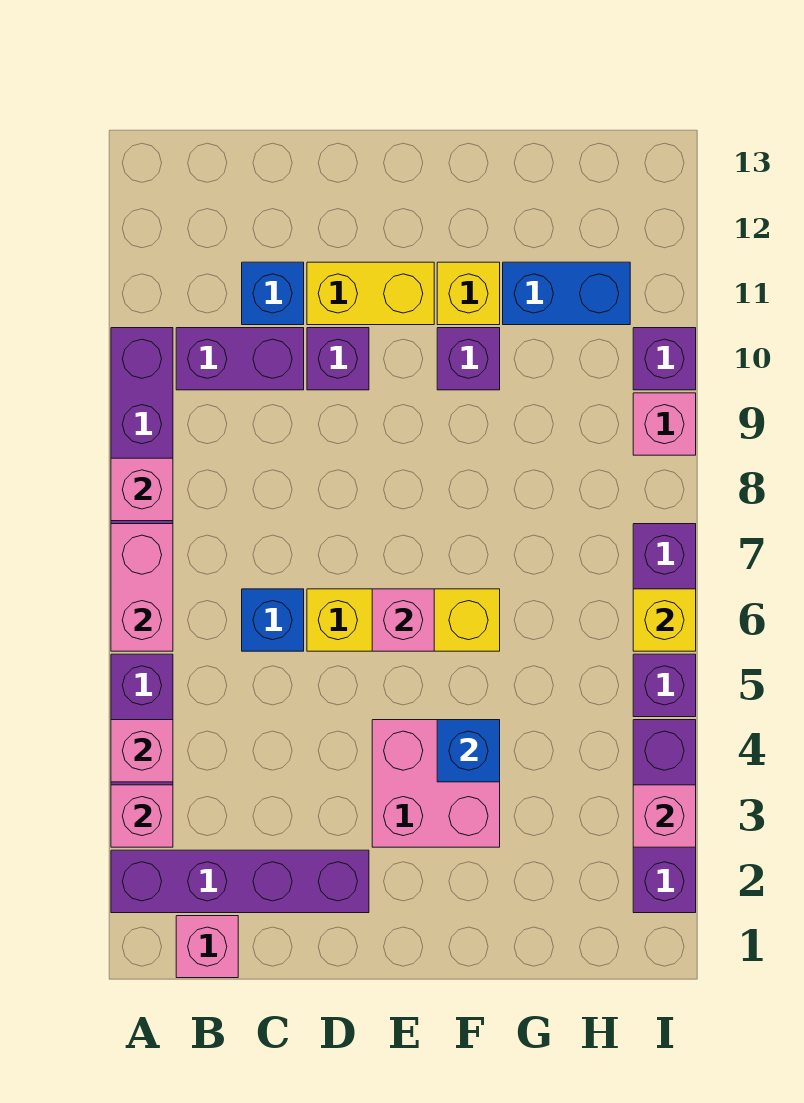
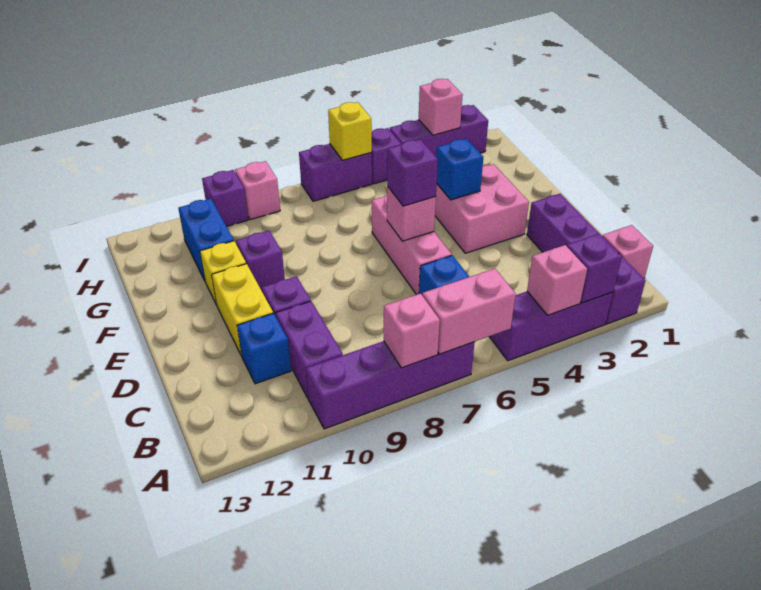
pink brick A3 level 2 -> purple brick A3 level 2
yellow brick D6:F6 level 1 -> pink brick D6:F6 level 1
none -> purple brick E6 level 3

